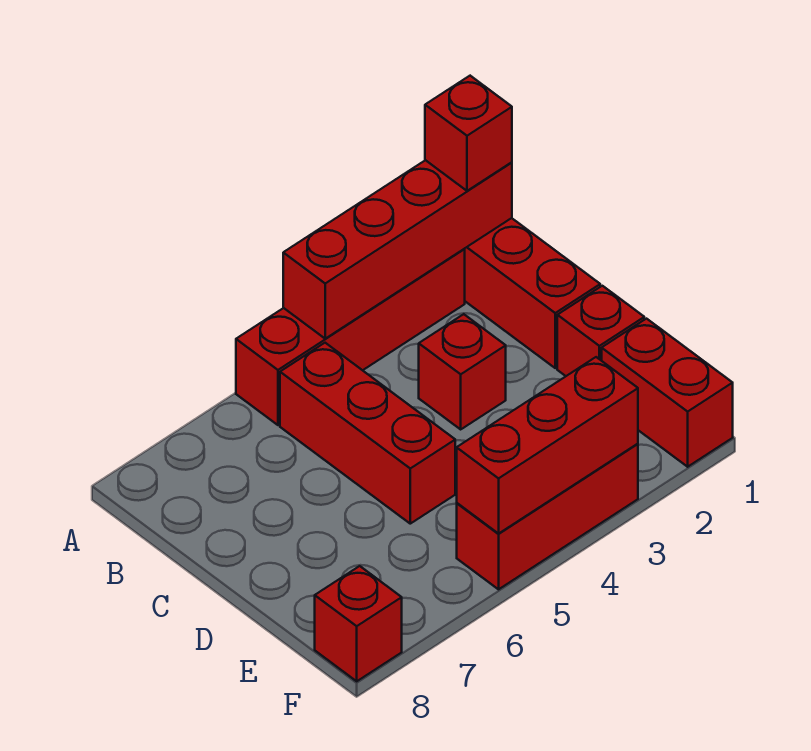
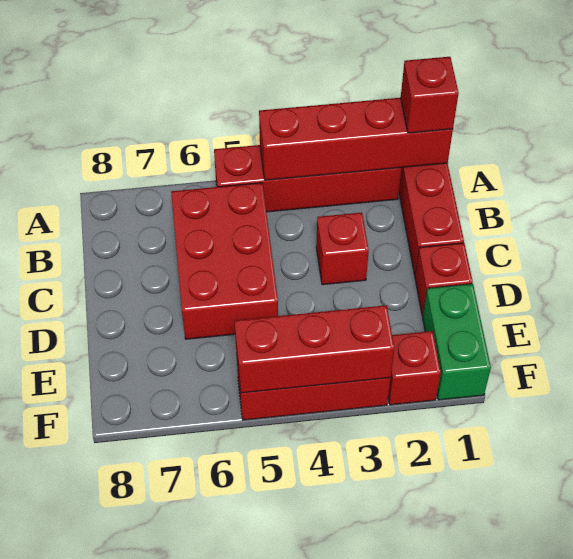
red brick B5:D5 level 1 -> red brick B5:D6 level 1
red brick E1:F1 level 1 -> green brick E1:F1 level 1
red brick F8 level 1 -> red brick F2 level 1

